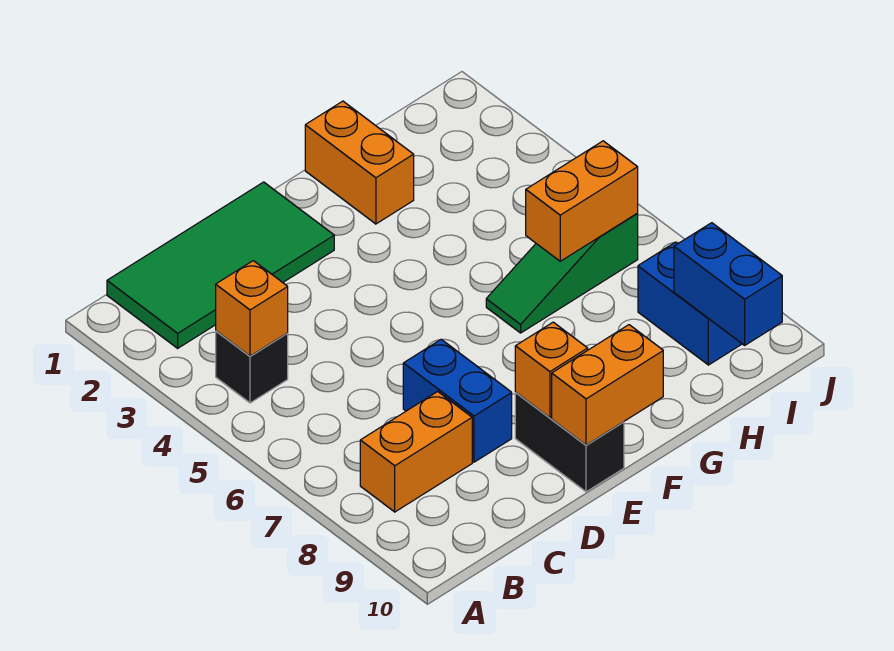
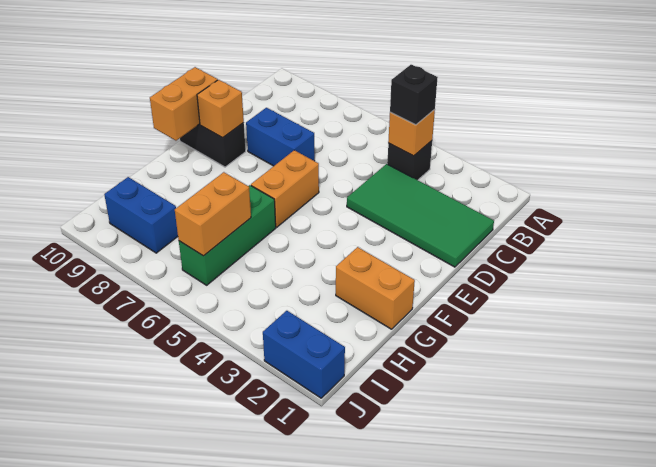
green tile B1:E2 level 1 -> green tile C1:D4 level 1
none -> black brick B4 level 3
orange brick B8:C8 level 1 -> orange brick E6:F6 level 1
green slope G6:I6 level 1 top I -> green brick G6:I6 level 1
blue brick I9:I10 level 2 -> blue brick J1:J2 level 1

